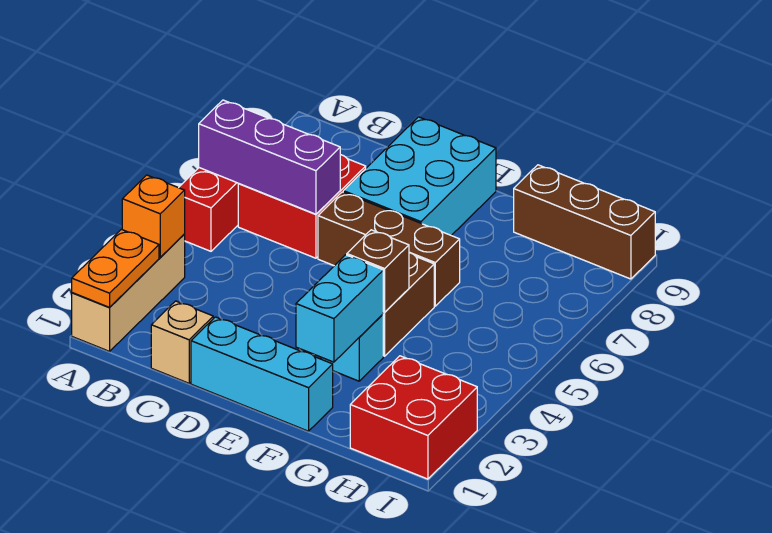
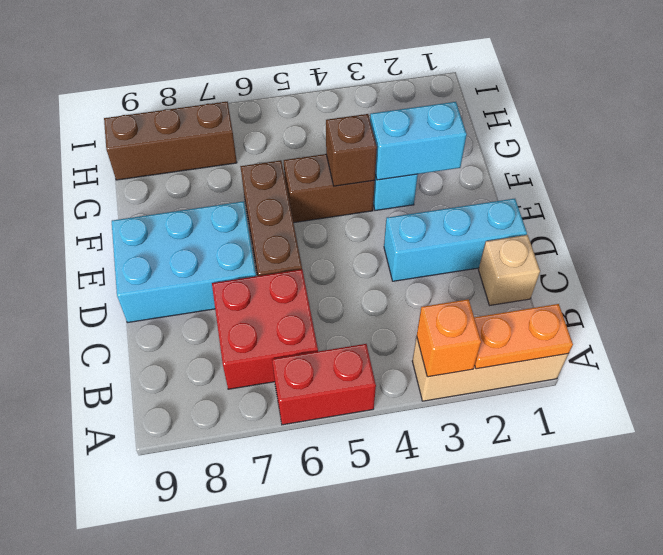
purple brick A6:C6 level 2 -> none
cyan brick D1:F1 level 1 -> cyan brick D1:D3 level 1
brown brick G9:I9 level 1 -> brown brick H7:H9 level 1
red brick H1:I2 level 1 -> none

